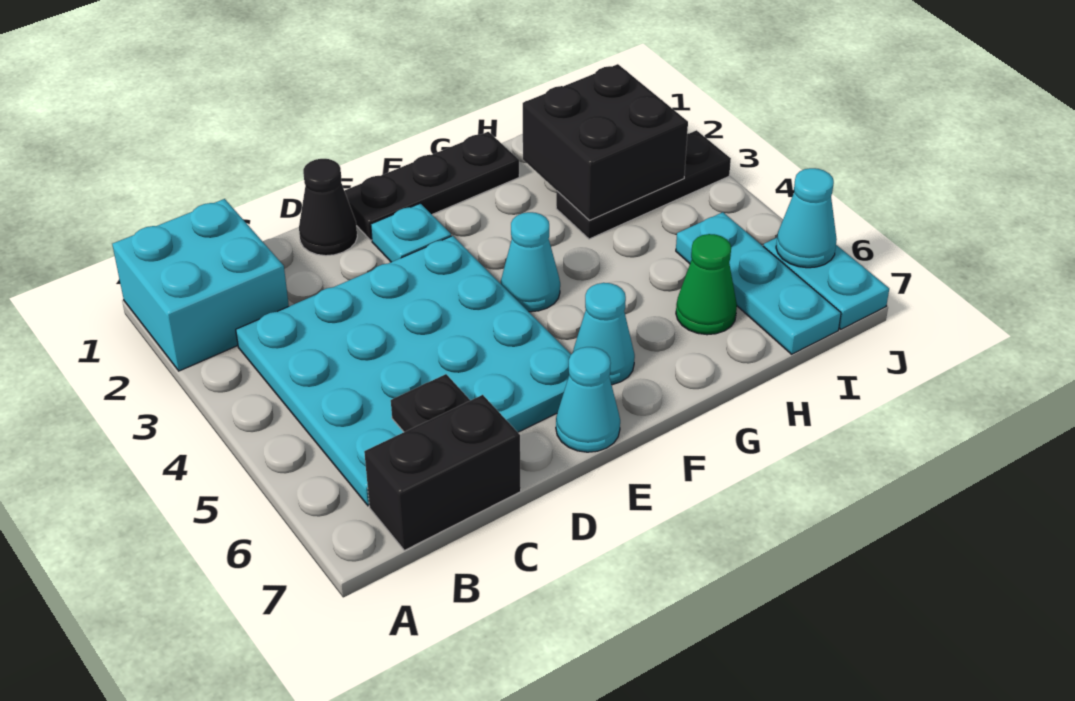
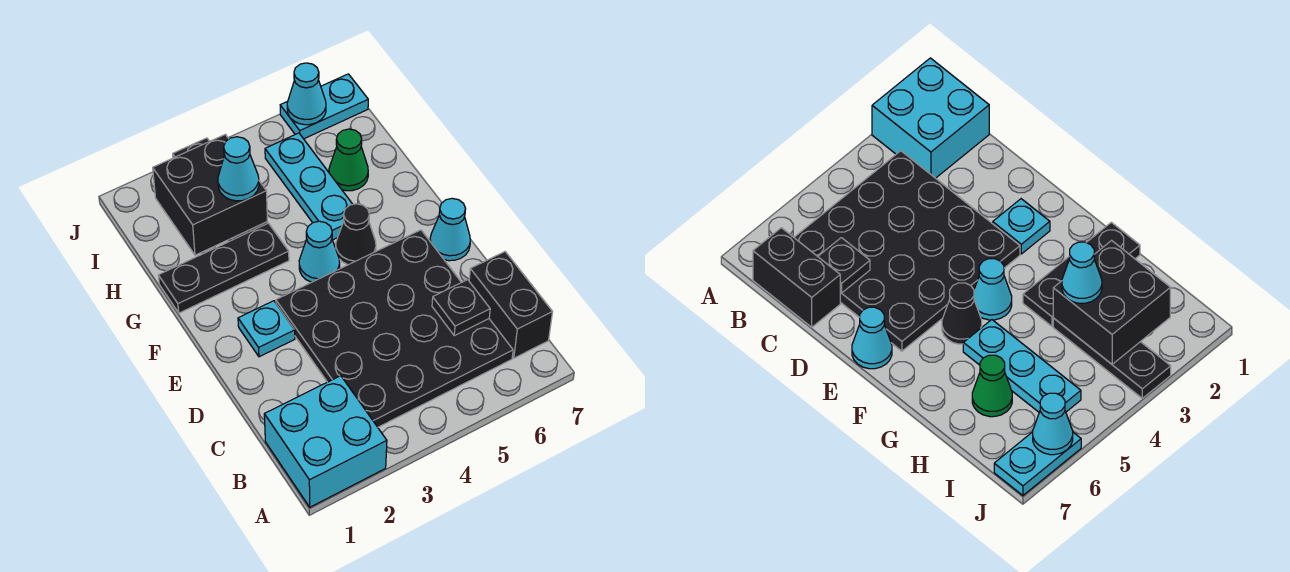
cyan plate B3:E6 level 1 -> black plate B3:E6 level 1
black cone D1 level 1 -> black cone F5 level 1
black plate E1:G1 level 1 -> black plate G1:G3 level 1
cyan cone F6 level 1 -> cyan cone H3 level 3
cyan plate I5:I7 level 1 -> cyan plate G5:I5 level 1

